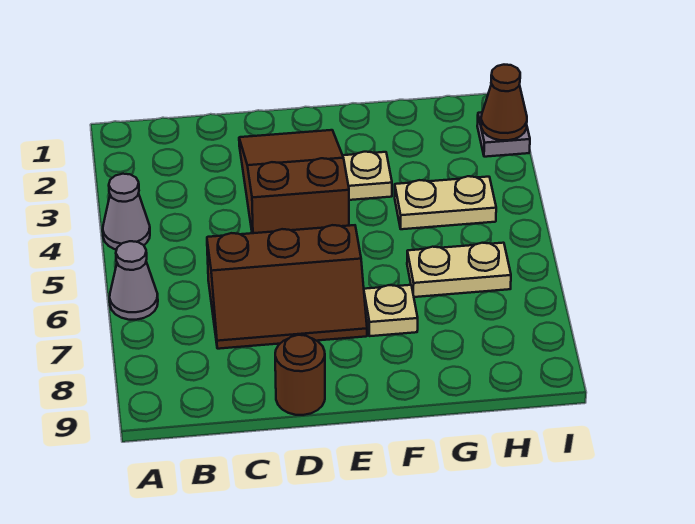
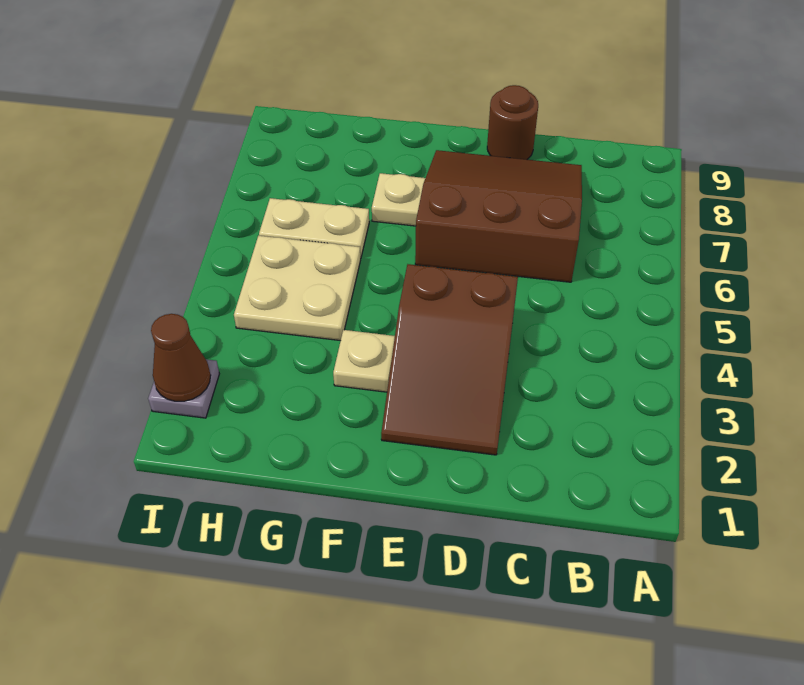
grey cone A4 level 1 -> none
grey cone A6 level 1 -> none
brown slope C6:E7 level 1 top 6 -> brown slope C6:E8 level 1 top 6
tan plate G4:H4 level 1 -> tan plate G4:H5 level 1

